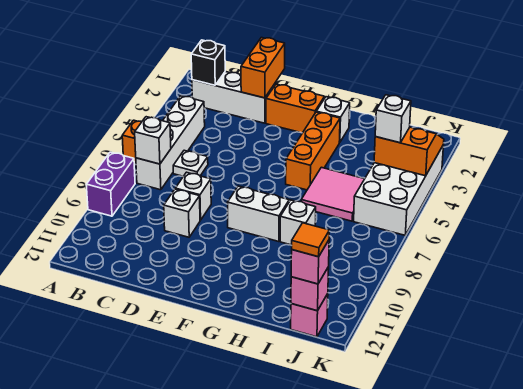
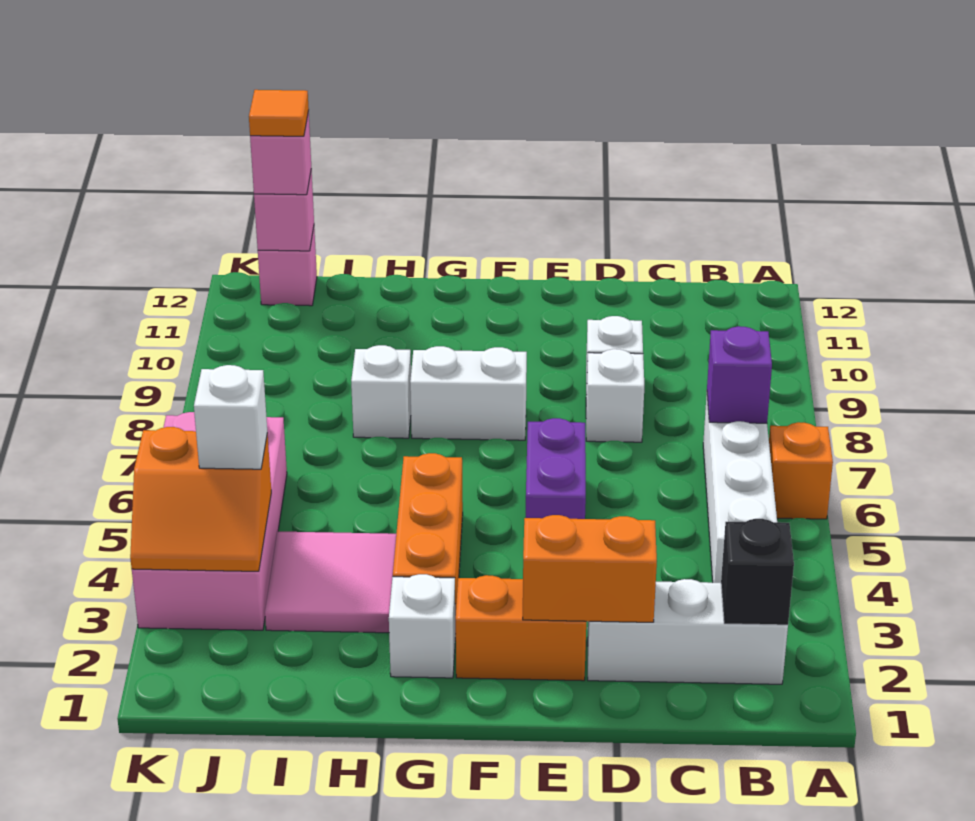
purple brick A8:A9 level 1 -> purple brick E5:E6 level 1
white brick B7 level 2 -> purple brick B7 level 2
white plate C6 level 1 -> none
orange brick D1:D2 level 2 -> orange brick D2:E2 level 2
pink tile H5:I6 level 1 -> pink tile H3:I4 level 1
white brick J3:K6 level 1 -> pink brick J3:K6 level 1

